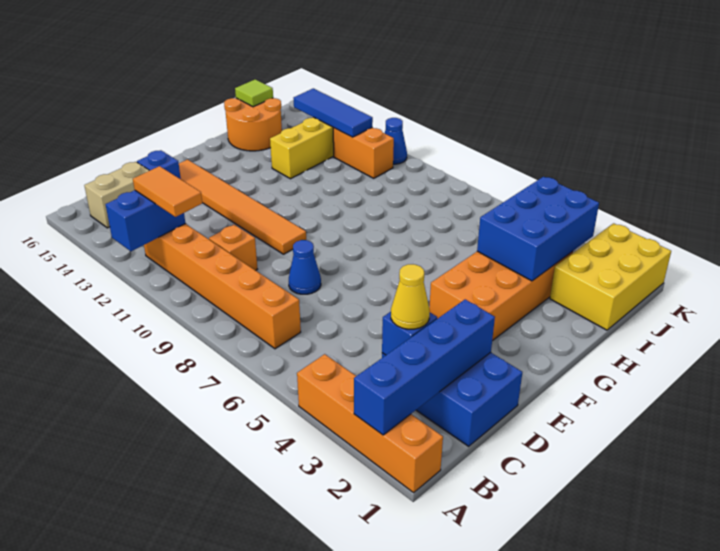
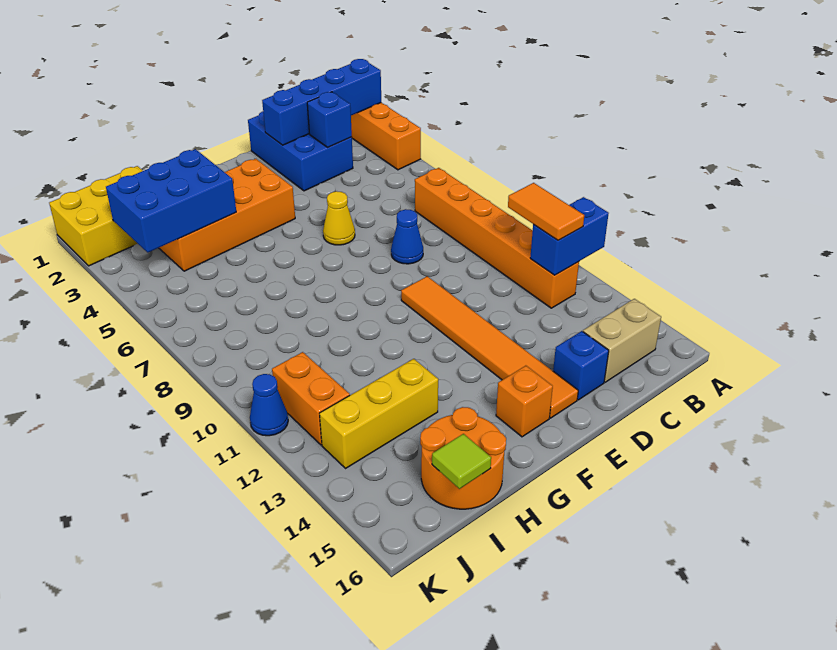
yellow cone C3 level 3 -> yellow cone E6 level 1
orange brick C10 level 1 -> orange brick F15 level 1
blue tile J12:J14 level 2 -> none

